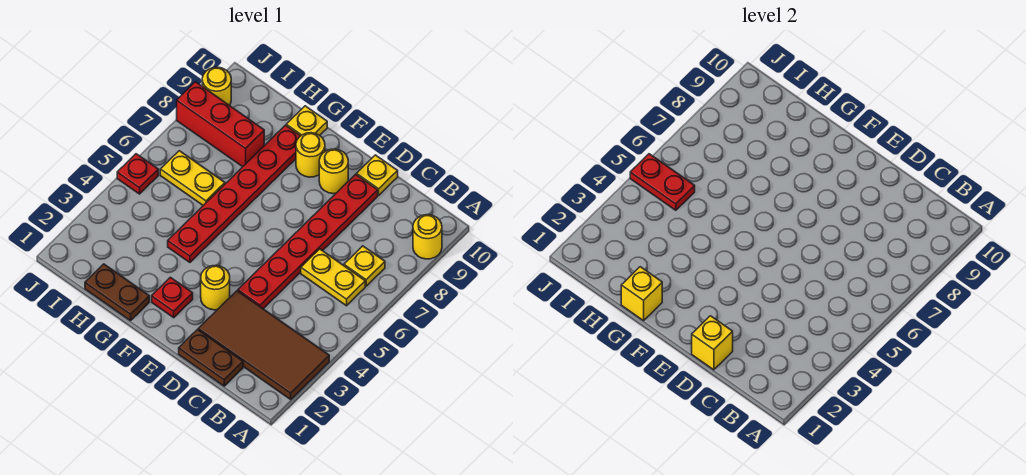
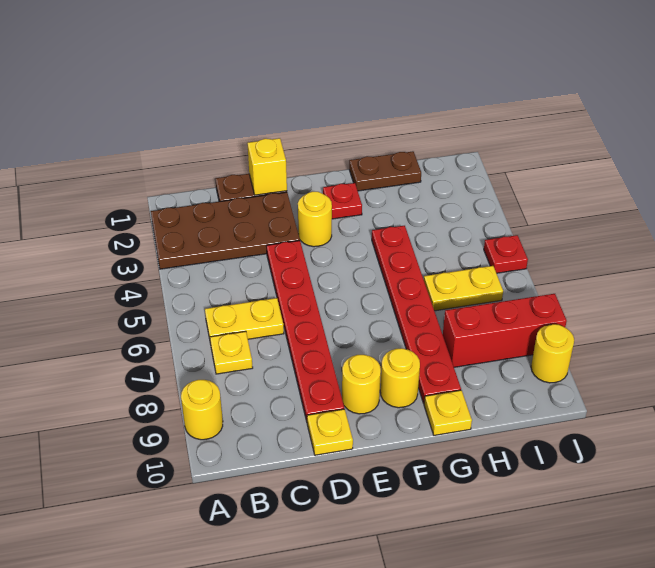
brown tile A2:D3 level 1 -> brown plate A2:D3 level 1
yellow brick G1 level 2 -> none
red plate I5:J5 level 2 -> none

